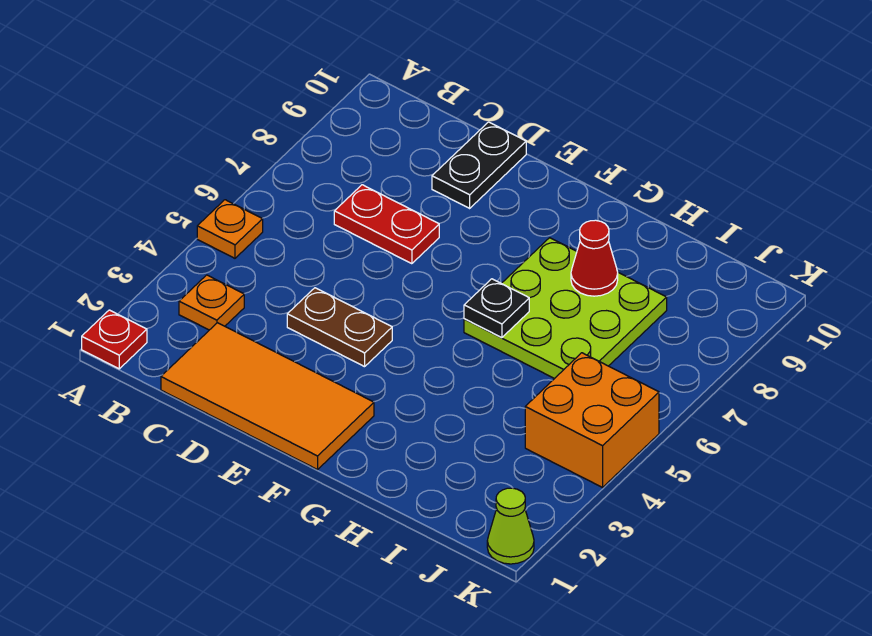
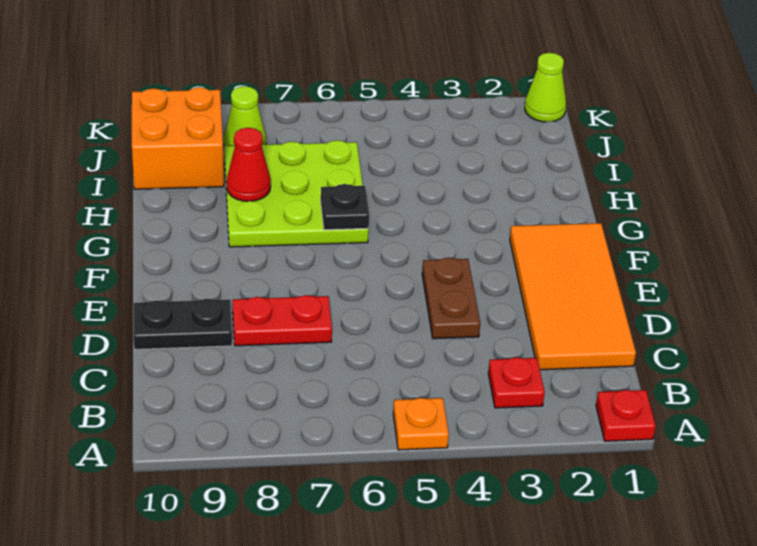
orange plate B3 level 1 -> red plate B3 level 1
red plate C7:D7 level 1 -> red plate D7:D8 level 1
orange brick J4:K5 level 1 -> orange brick I9:J10 level 1
none -> lime cone J8 level 1

